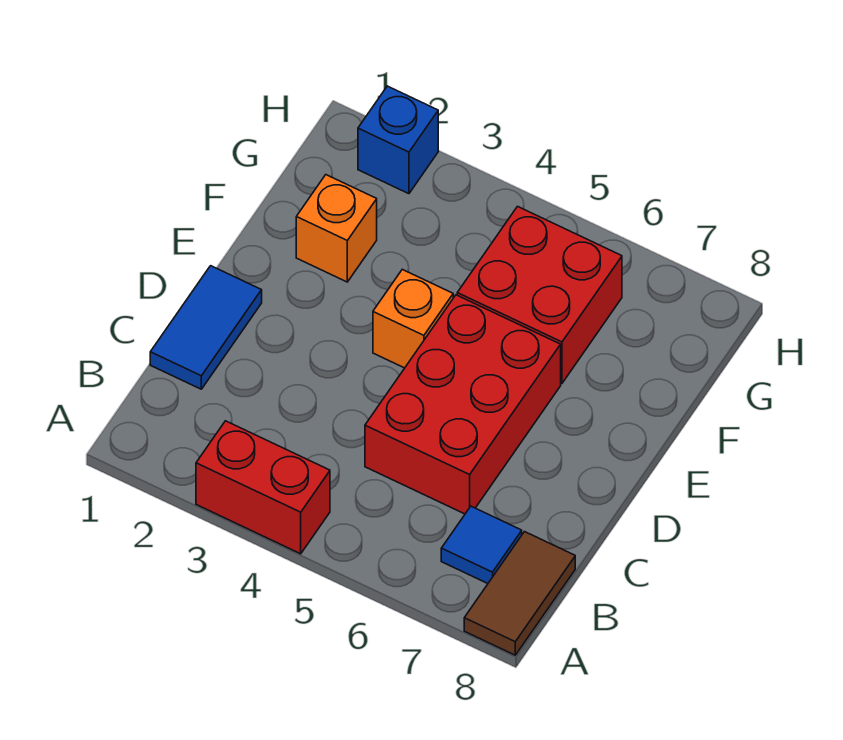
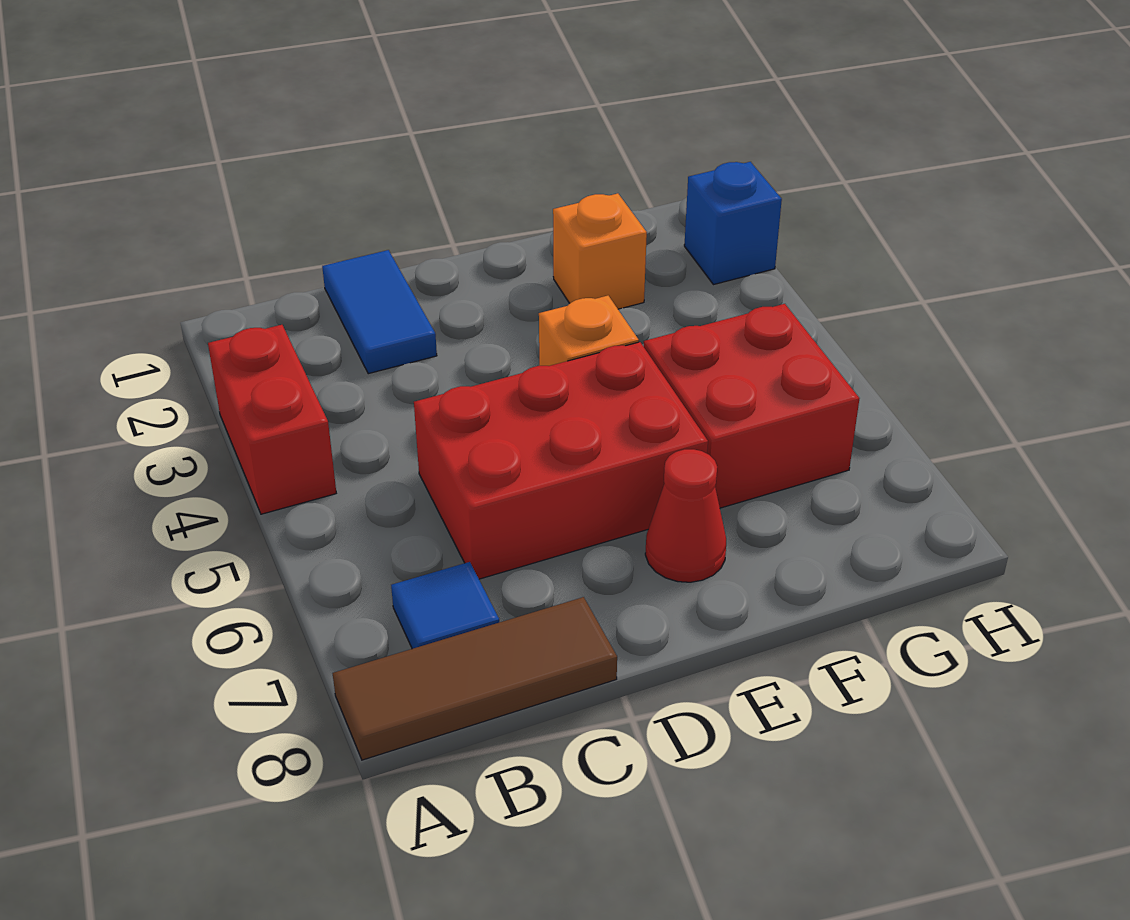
brown tile A8:B8 level 1 -> brown tile A8:C8 level 1
blue tile C1:D1 level 1 -> blue tile C1:C2 level 1
none -> red cone E7 level 1

